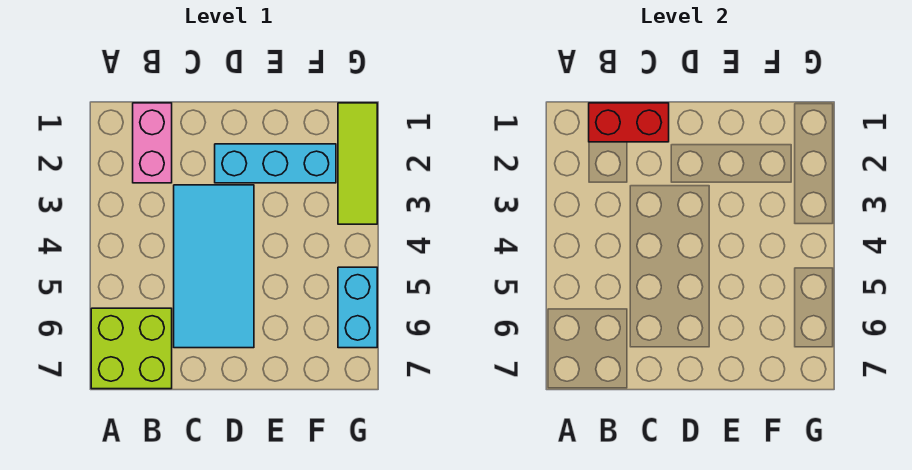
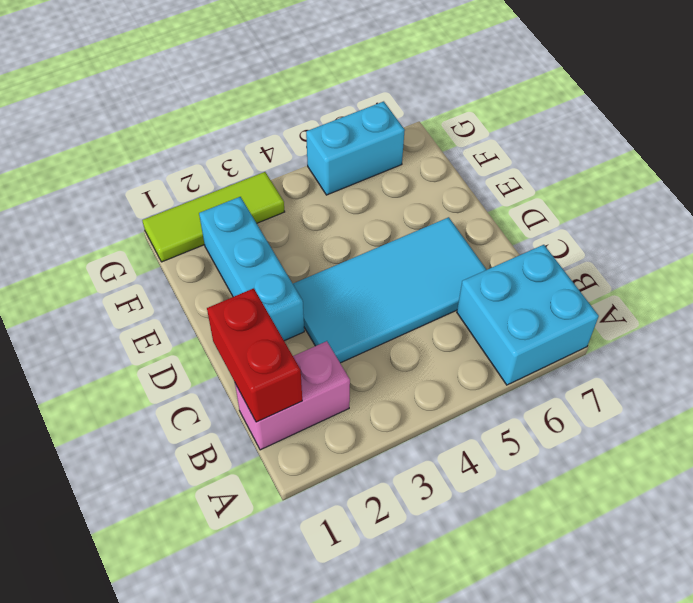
lime brick A6:B7 level 1 -> cyan brick A6:B7 level 1

